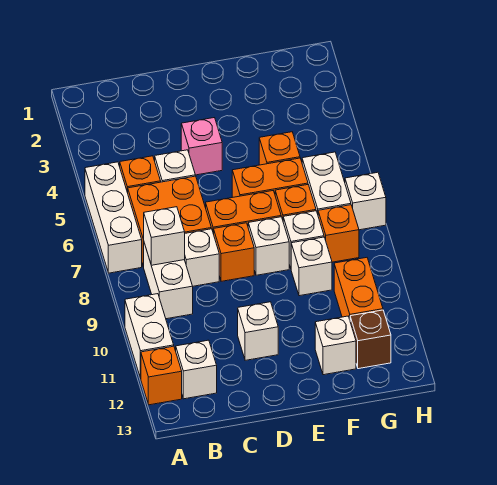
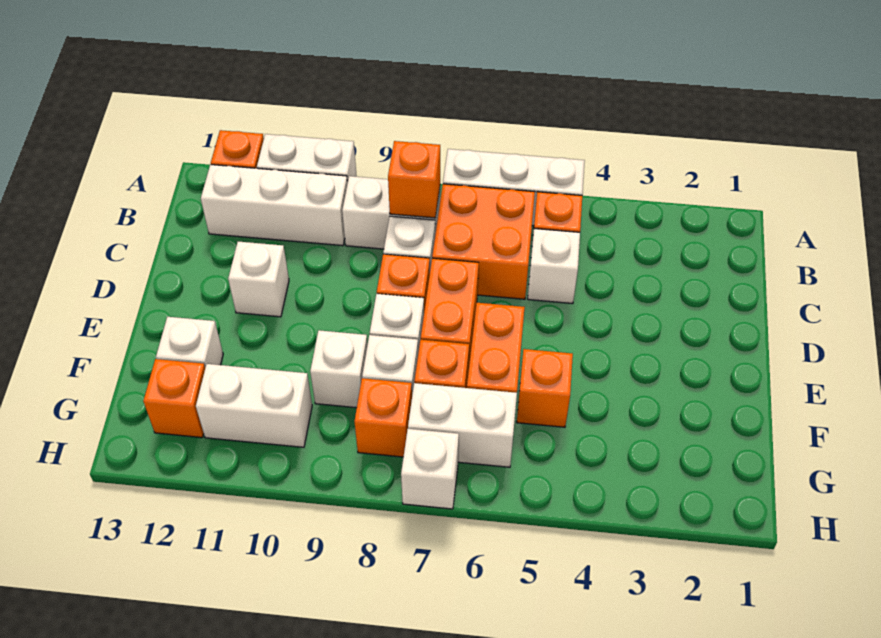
white brick B8 level 2 -> orange brick B8 level 2
white brick B12 level 1 -> white brick B10:B12 level 1
pink brick D4 level 1 -> none
orange brick G10:G11 level 1 -> white brick G10:G11 level 1
brown brick G12 level 1 -> orange brick G12 level 1

